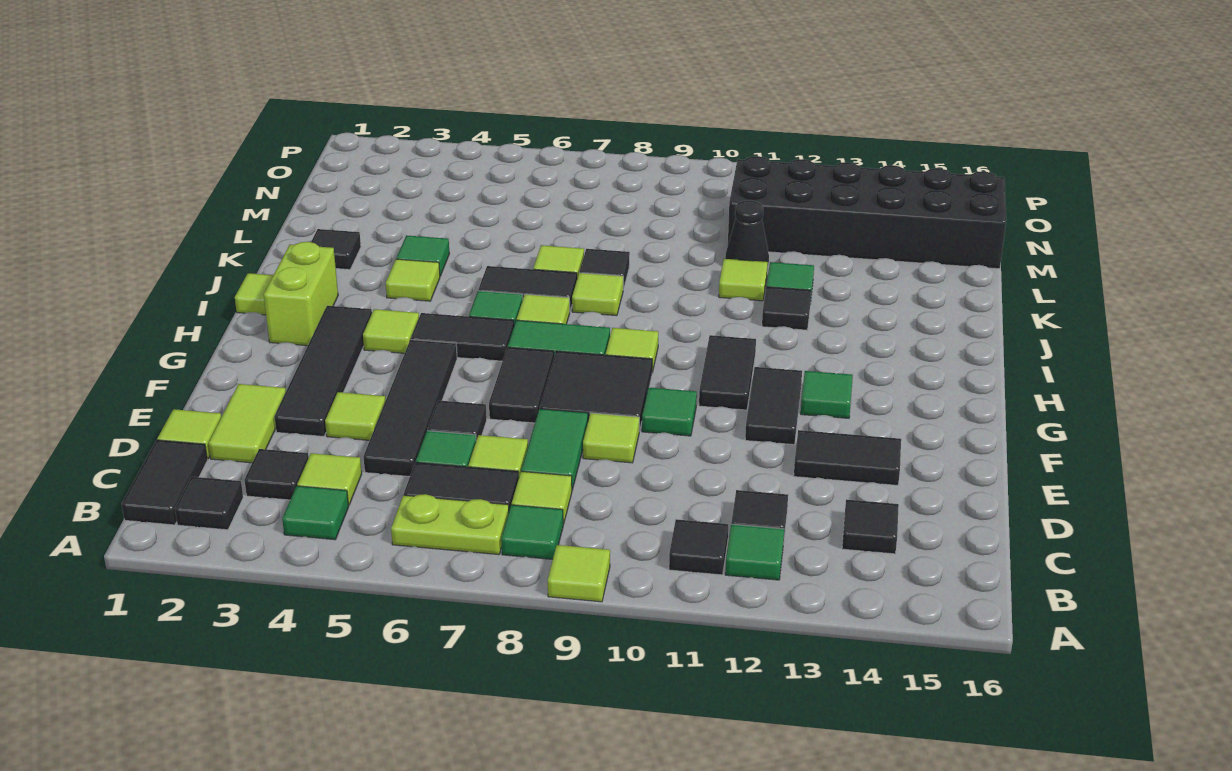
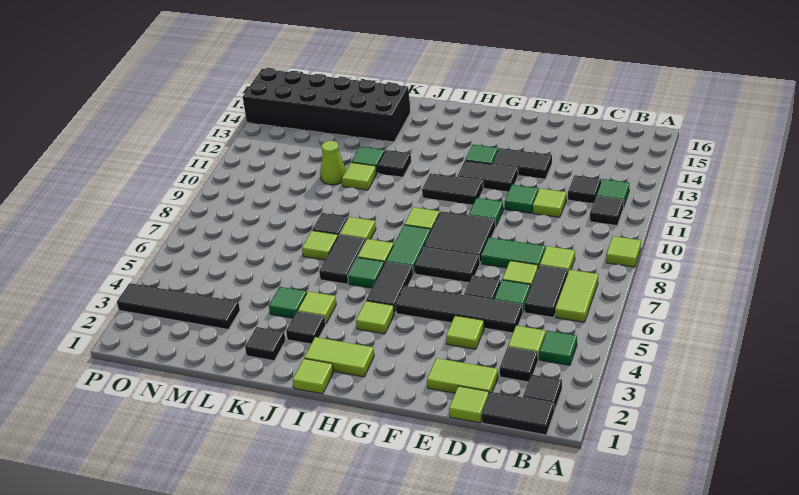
lime plate B6:B7 level 1 -> lime tile B6:B7 level 1
green tile B8 level 1 -> green tile E11 level 1
black tile C14 level 1 -> black tile J3 level 1
black tile E3:H3 level 1 -> black tile M3:P3 level 1
lime tile E9 level 1 -> lime tile D11 level 1
black tile E13:E14 level 1 -> black tile E13:F13 level 1
lime brick H2:I2 level 1 -> lime tile H2:I2 level 1
black cone L11 level 1 -> lime cone L11 level 1
black brick M11:N16 level 1 -> black brick K14:P15 level 1

